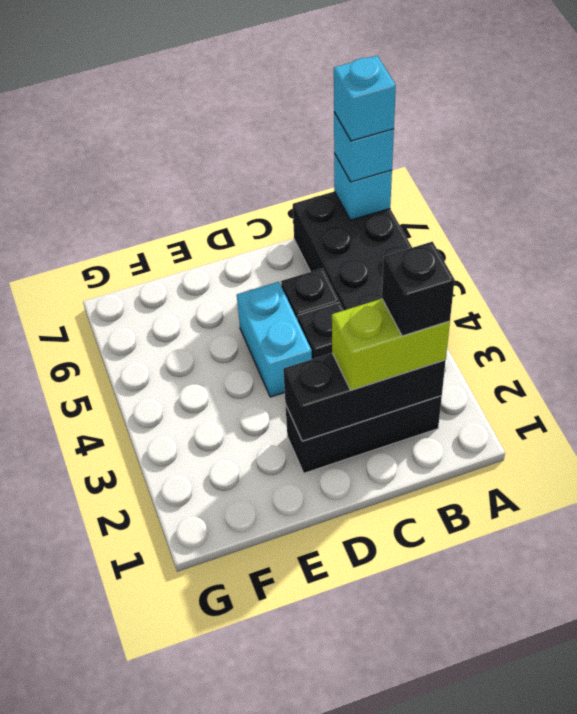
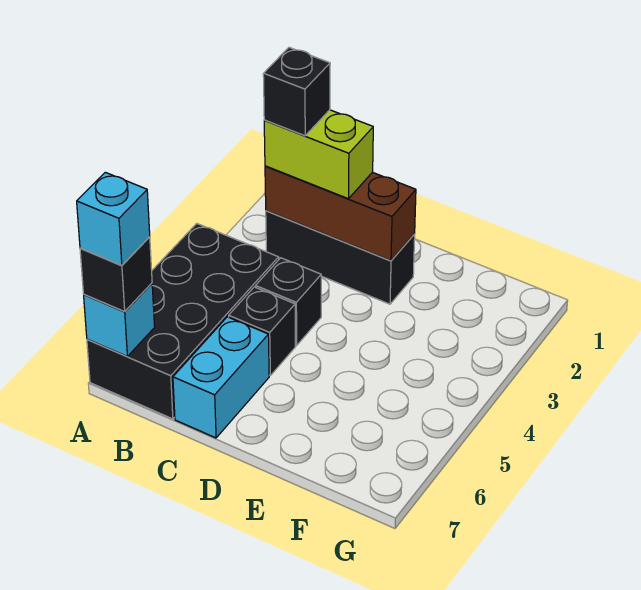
cyan brick A7 level 3 -> black brick A7 level 3
black brick B2:D2 level 2 -> brown brick B2:D2 level 2
cyan brick D4:D5 level 1 -> cyan brick C6:C7 level 1

